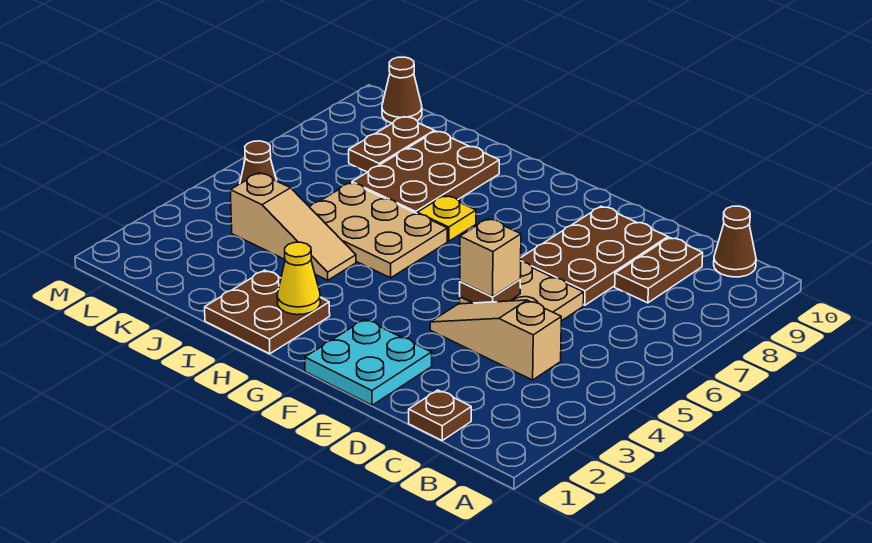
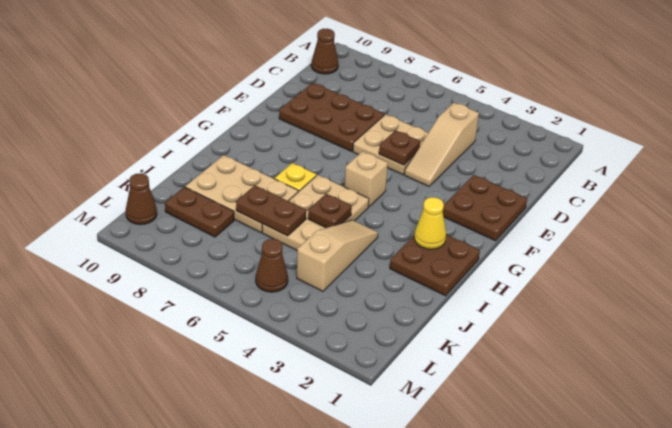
brown plate C1 level 1 -> brown plate I5 level 2
brown plate C8:C9 level 1 -> brown plate J6:J7 level 2
cyan plate E1:F2 level 1 -> brown plate E1:F2 level 1
tan brick E5 level 3 -> tan brick G5 level 1
brown plate I7:J9 level 1 -> tan plate I7:J9 level 1

